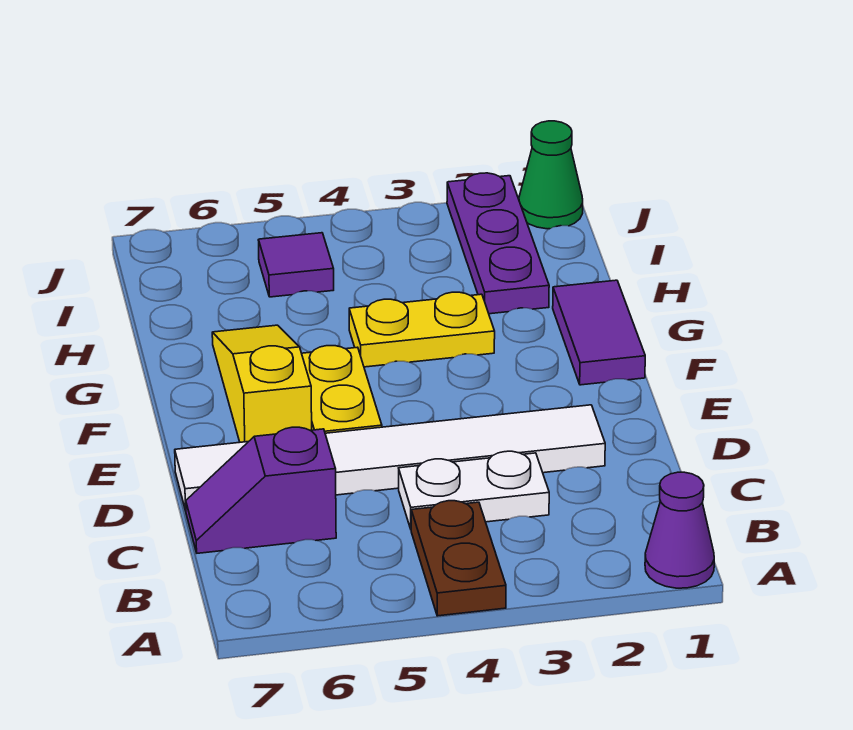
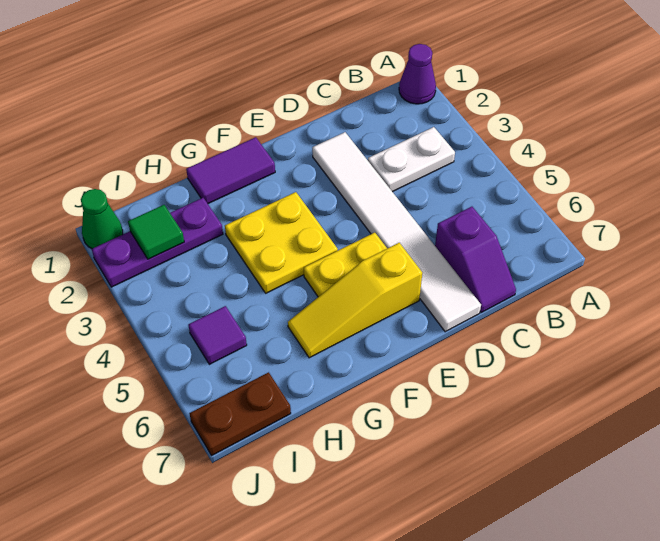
brown plate A4:B4 level 1 -> brown plate I7:J7 level 1
white plate C3:C4 level 1 -> white plate B3:C3 level 1
yellow plate G3:G4 level 1 -> yellow plate F3:G4 level 1
none -> green tile I2 level 2

